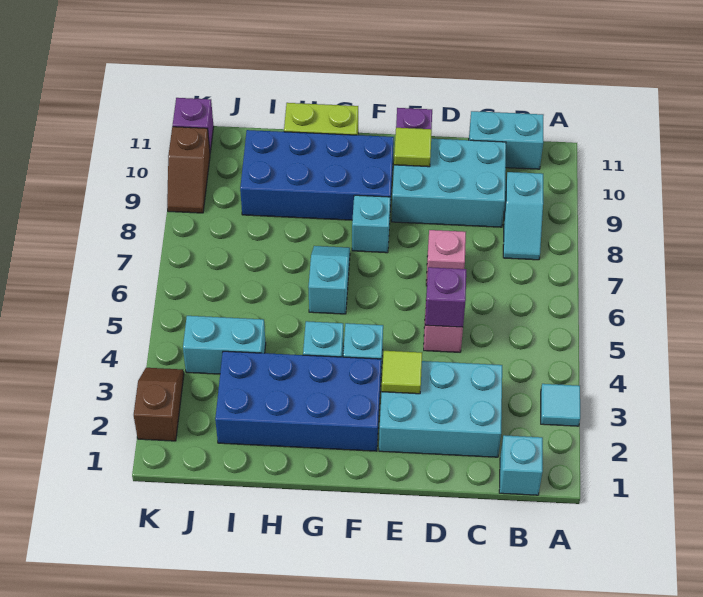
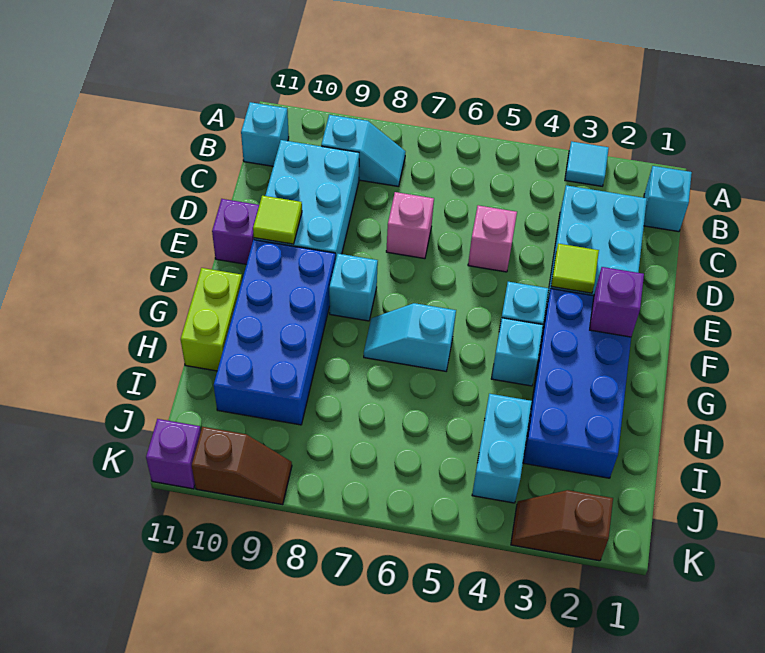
cyan brick B11:C11 level 1 -> cyan brick B11 level 1
purple brick D5 level 2 -> purple brick F2 level 2

